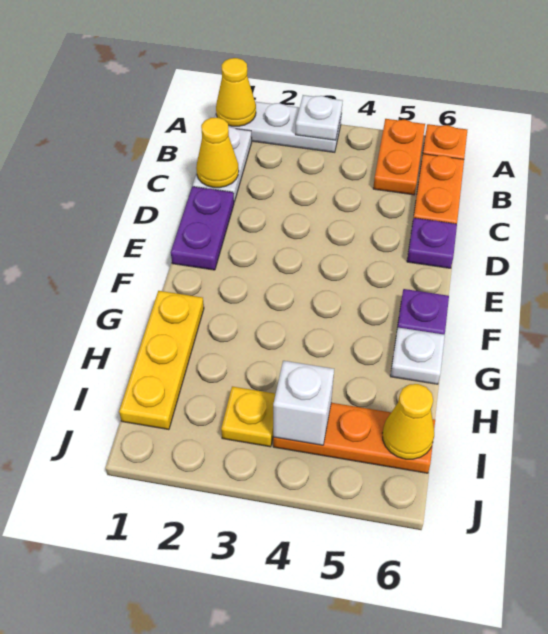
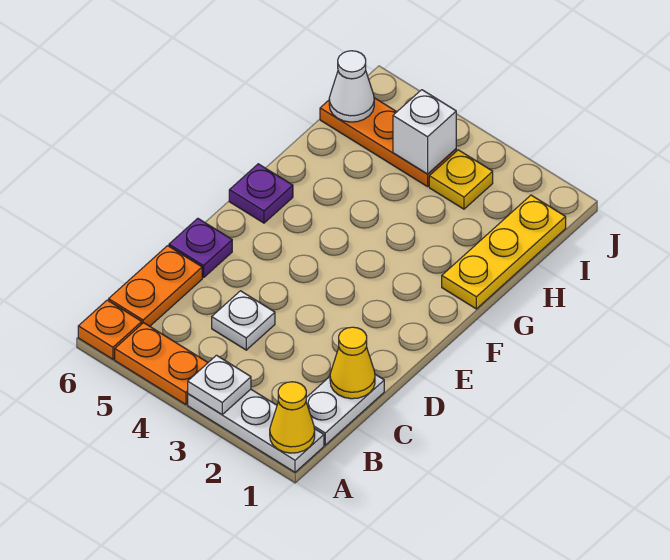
orange plate A5:B5 level 1 -> orange plate A4:A5 level 1
purple plate D1:E1 level 1 -> none
white plate G6 level 1 -> white plate C4 level 1
yellow cone I6 level 2 -> white cone I6 level 2

